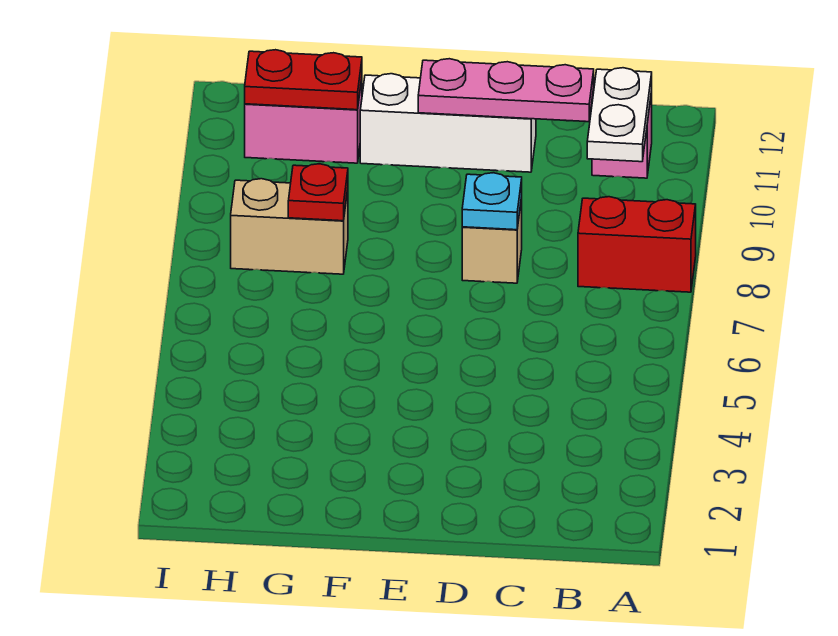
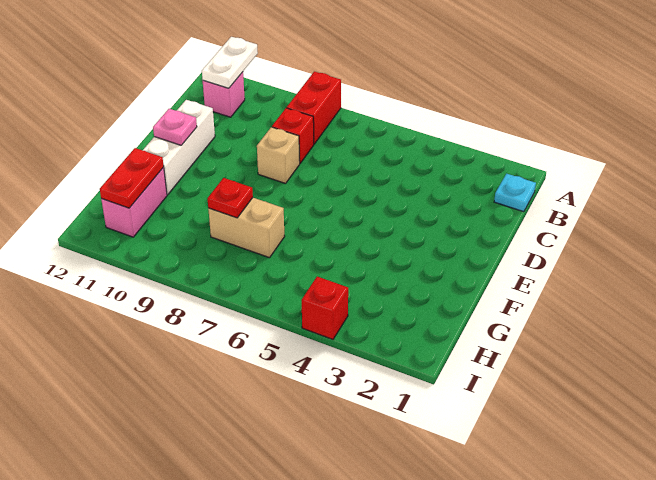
white plate B10:B11 level 2 -> white plate A11:B11 level 2
none -> red brick C8 level 1
pink plate C11:E11 level 2 -> pink plate E11 level 2
cyan plate D8 level 2 -> cyan plate B1 level 1
tan brick G8:H8 level 1 -> tan brick G7:G8 level 1
none -> red brick I4 level 1

